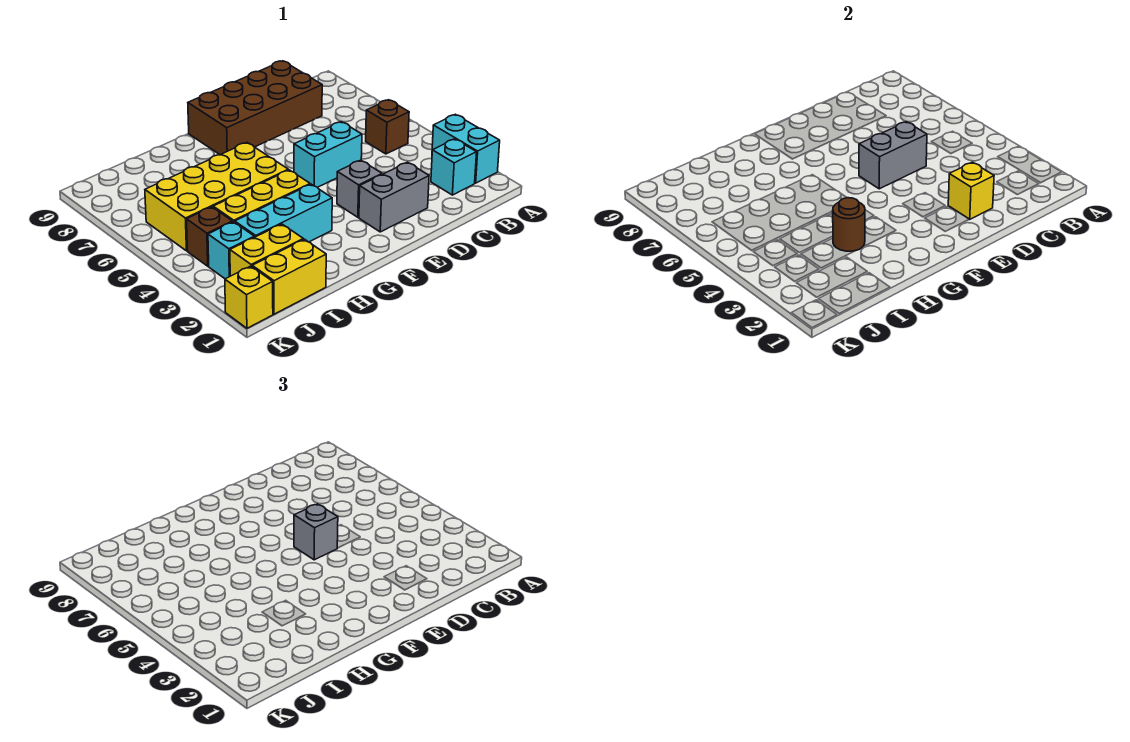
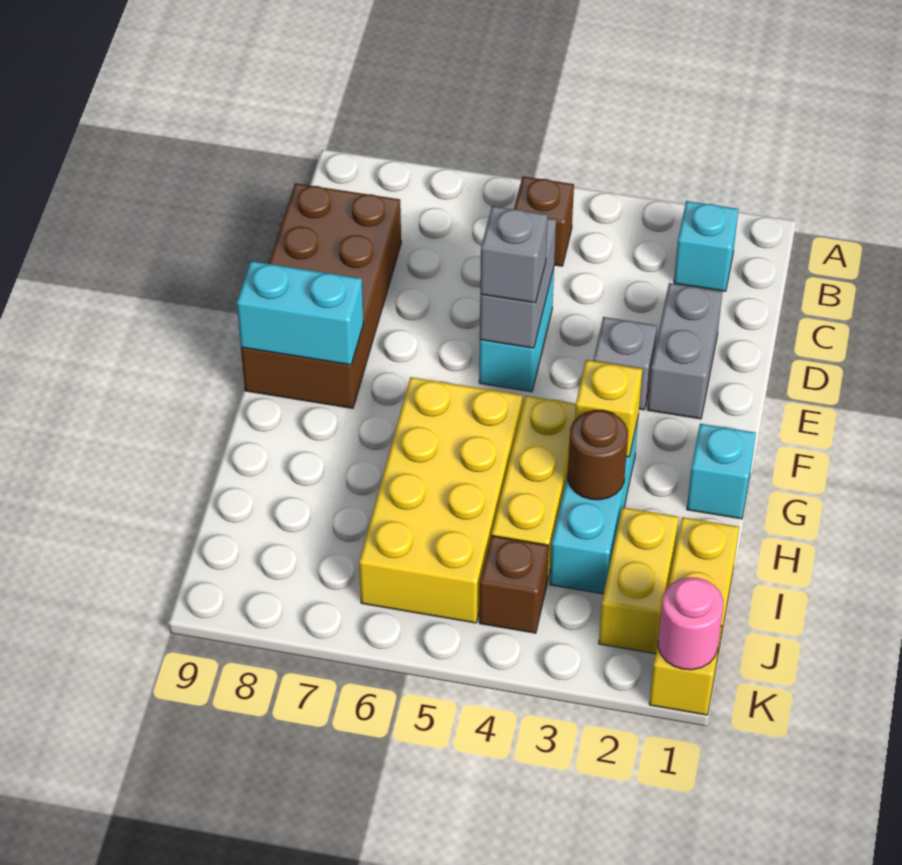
cyan brick A2:A3 level 1 -> cyan brick F8:F9 level 2
yellow brick D2 level 2 -> yellow brick G3 level 2
cyan brick J3 level 1 -> cyan brick G1 level 1
none -> pink round brick K1 level 2

